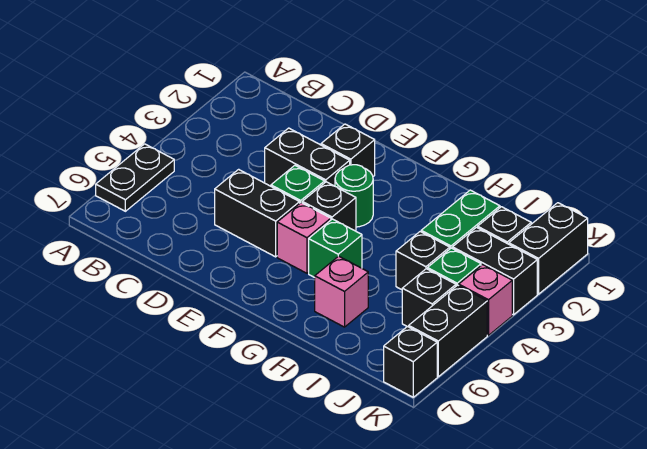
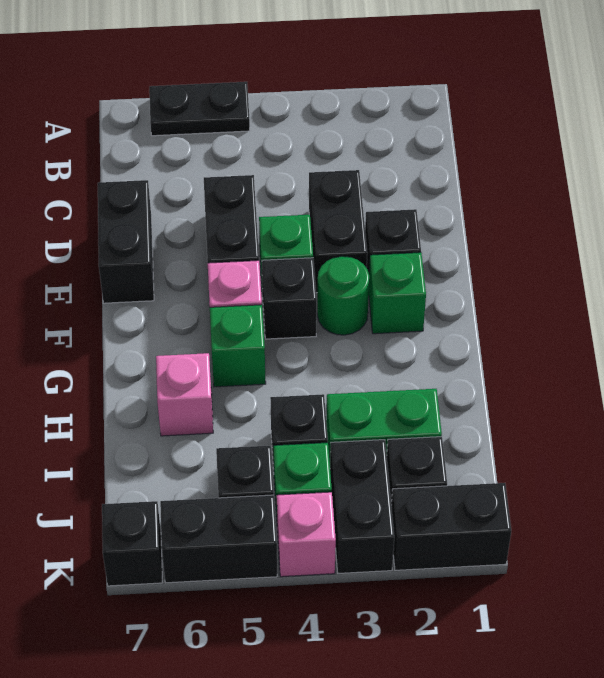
none -> black brick D7:E7 level 1
none -> green brick F2 level 1

